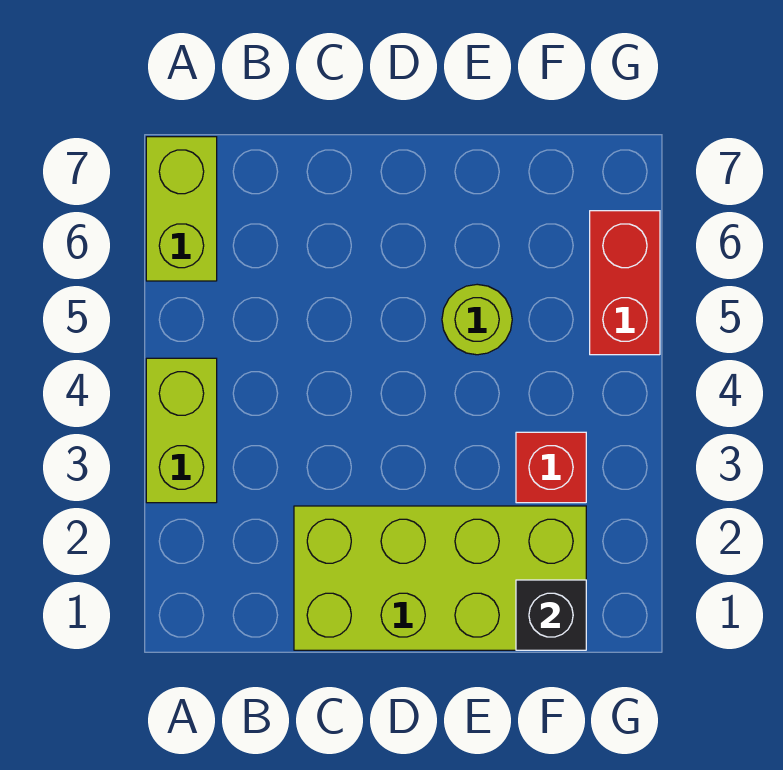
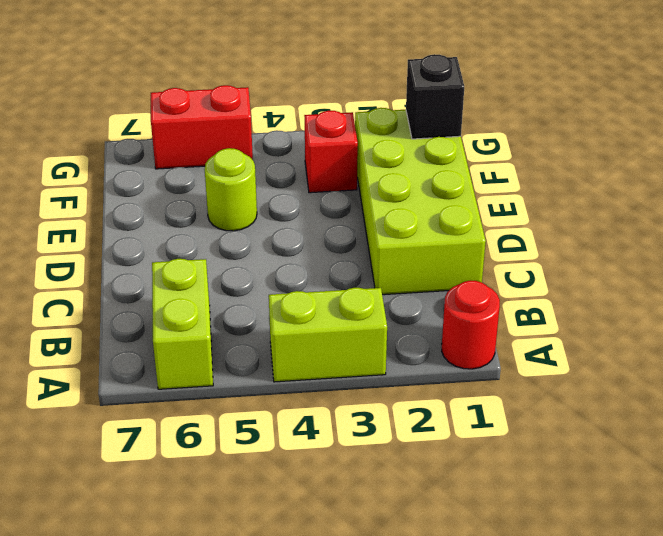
none -> red round brick A1 level 1
lime brick A6:A7 level 1 -> lime brick A6:B6 level 1

